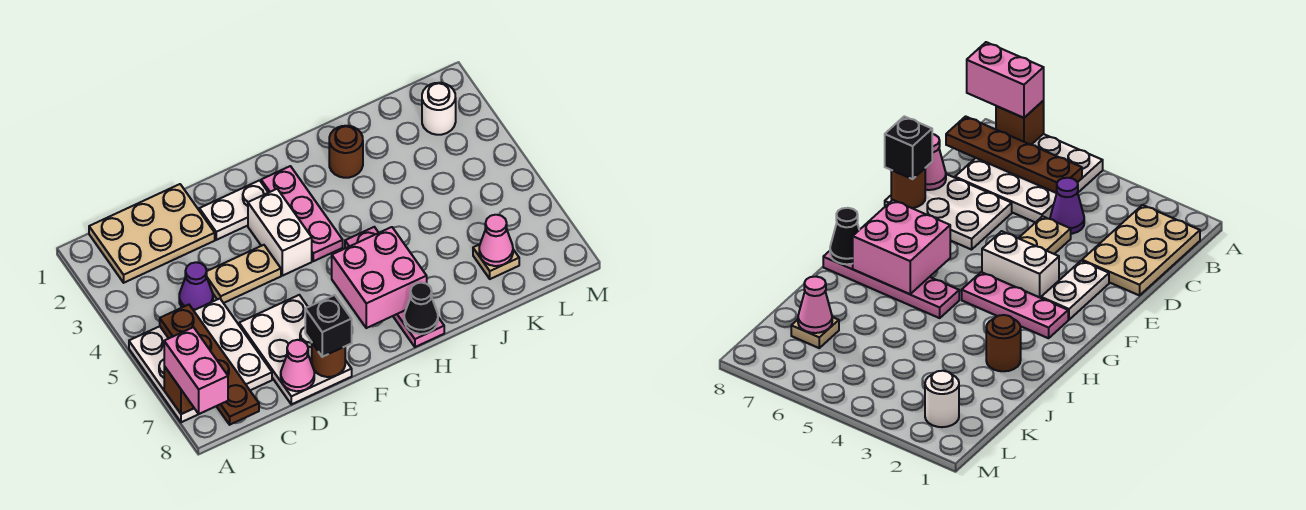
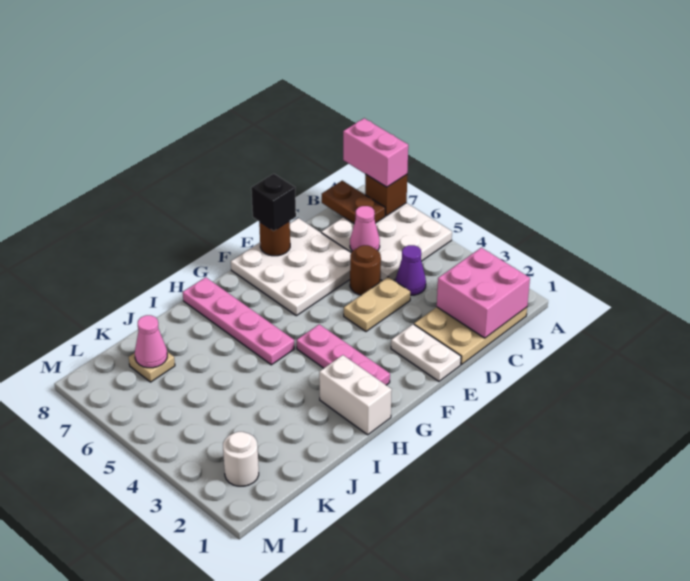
brown plate B5:B8 level 2 -> brown plate B7:B8 level 2
white plate D6:E8 level 1 -> white plate D6:F8 level 1
pink cone D8 level 2 -> pink cone C6 level 2
white plate E2:F2 level 1 -> white plate E1:E2 level 1
white brick F3:F4 level 1 -> white brick H1:H2 level 1
pink brick G6:H7 level 2 -> pink brick B1:C2 level 2
black cone H8 level 2 -> none
brown round brick I2 level 1 -> brown round brick D5 level 1

